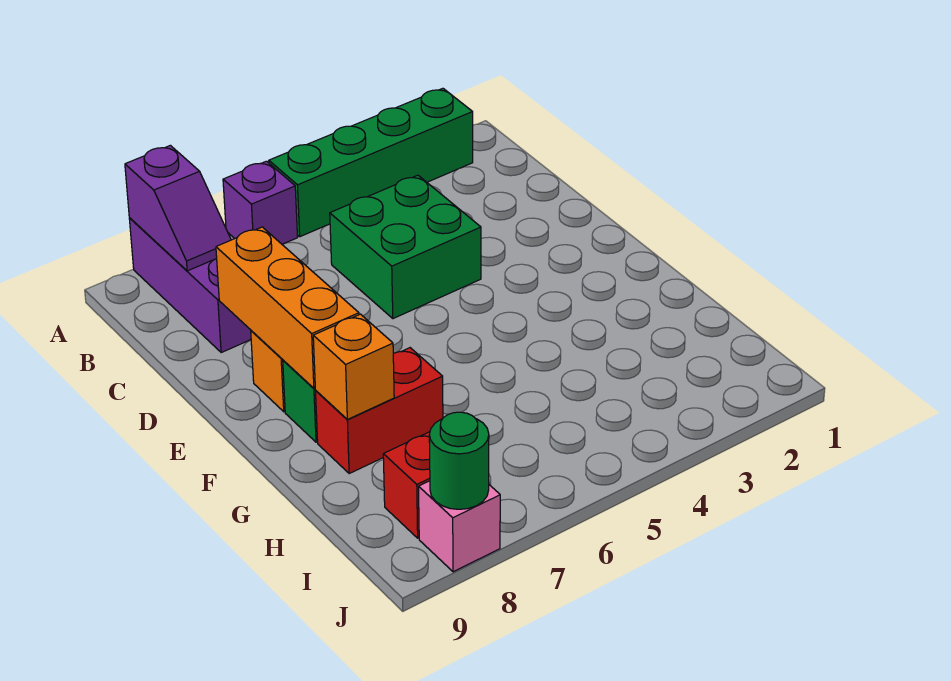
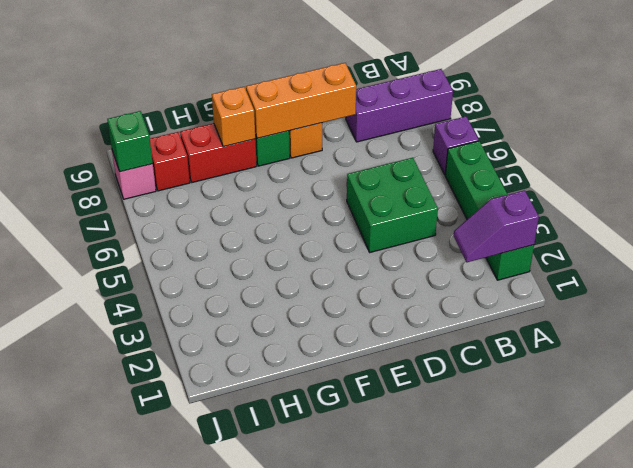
purple slope A8:B8 level 2 top A -> purple slope A2:B2 level 2 top A
red brick G7:G8 level 1 -> red brick G8:H8 level 1
green round brick J8 level 2 -> green brick J8 level 2

